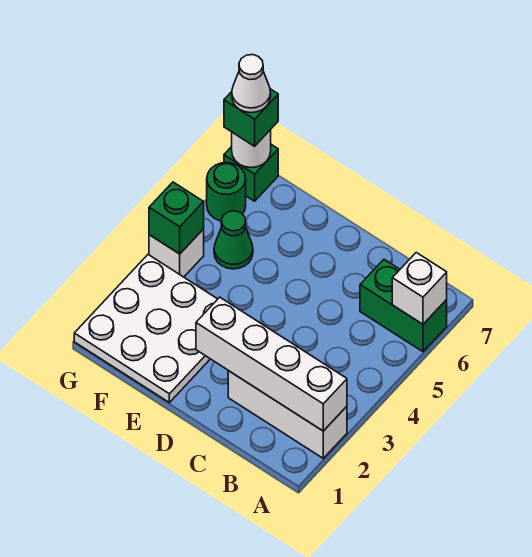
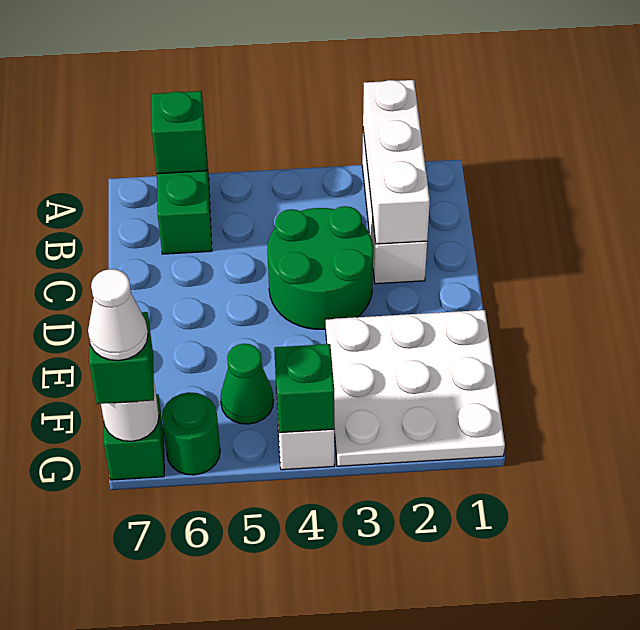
white brick A2:D2 level 2 -> white brick A2:C2 level 2
white brick A6 level 2 -> green brick A6 level 2
none -> green round brick C3:D4 level 1

